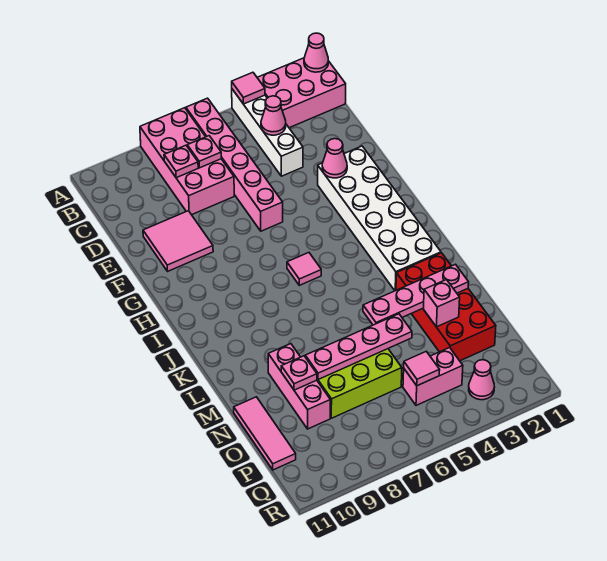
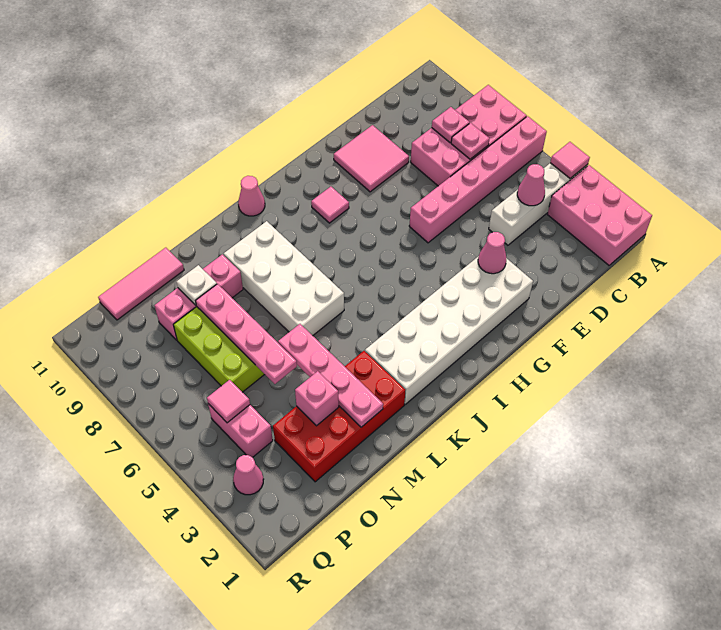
pink cone A1 level 2 -> pink cone J11 level 1
pink tile I6 level 1 -> pink tile H9 level 1
none -> white brick K6:L9 level 1
pink plate N9 level 2 -> white plate N9 level 2

